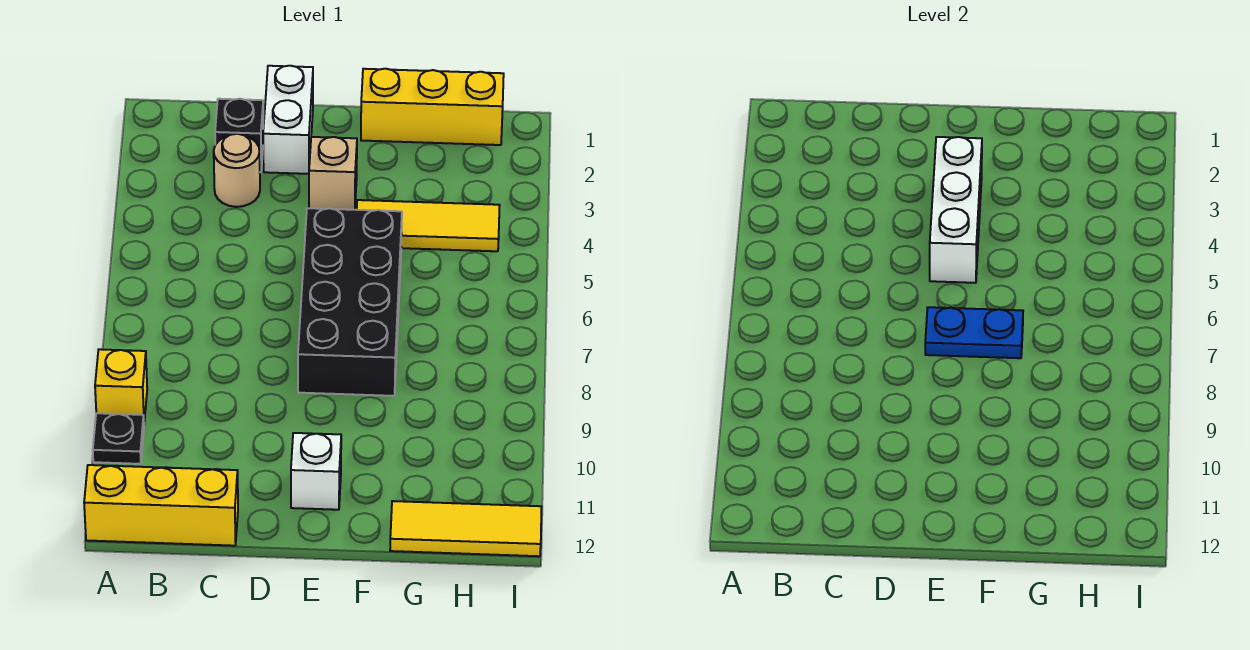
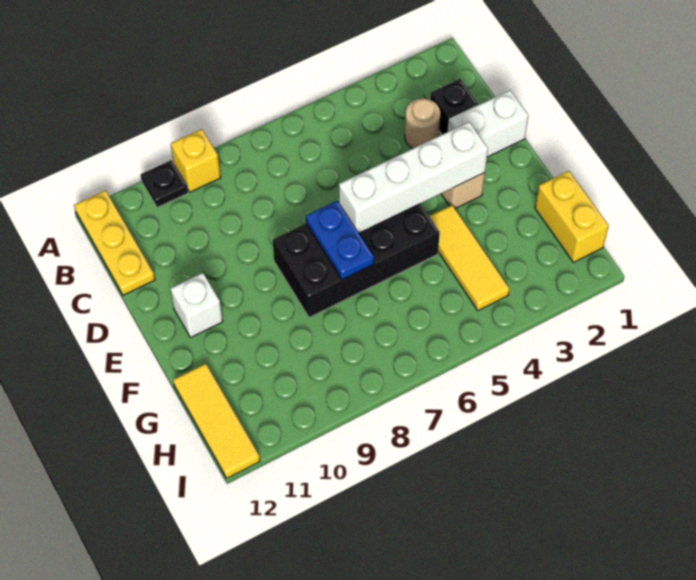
yellow brick A12:C12 level 1 -> yellow plate A12:C12 level 1
white brick E3:E5 level 2 -> white brick E3:E6 level 2
yellow brick F1:H1 level 1 -> yellow brick G1:H1 level 1

